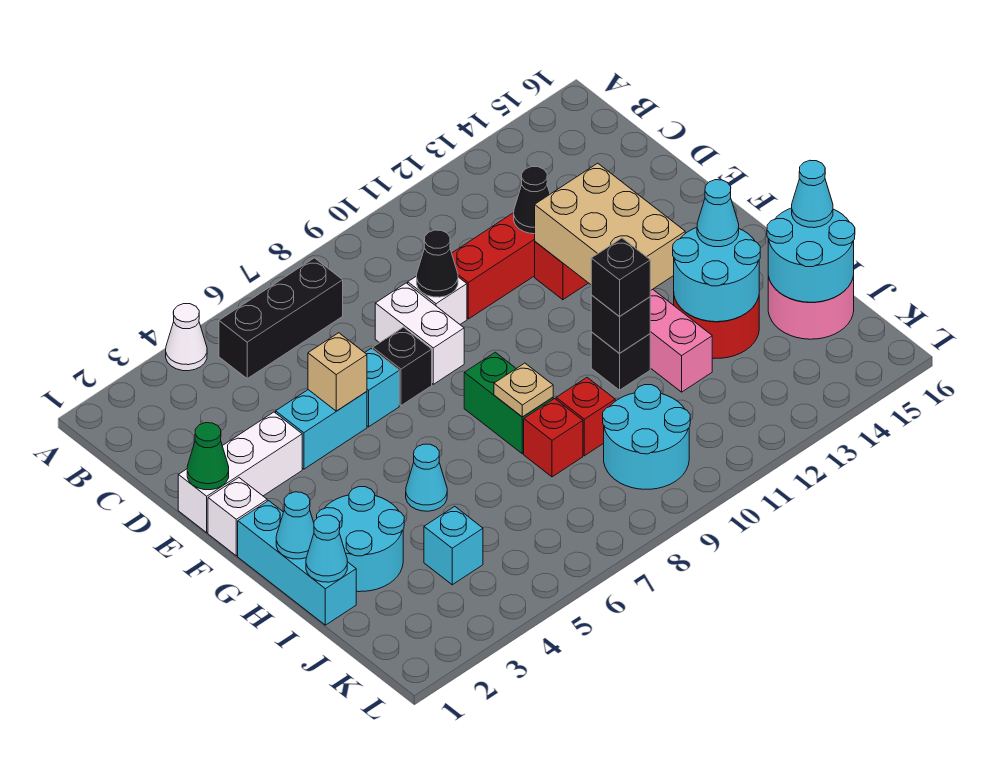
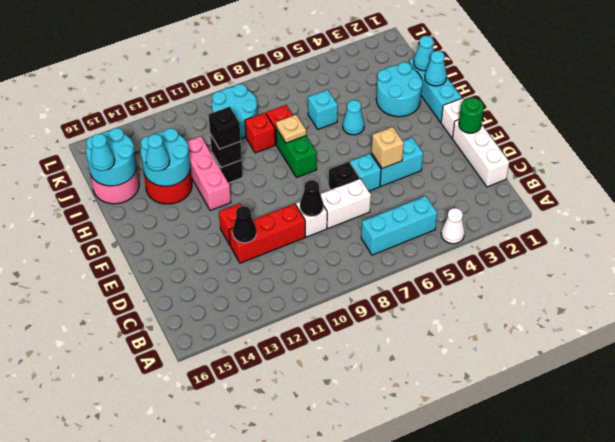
black brick B5:B7 level 1 -> cyan brick B5:B7 level 1
white brick D8:E8 level 1 -> white brick D7:D8 level 1
white brick E1:E3 level 1 -> white brick C1:E1 level 1
green cone E1 level 2 -> green round brick E1 level 2
tan brick E12:G13 level 2 -> none
cyan brick J4 level 1 -> cyan brick I6 level 1

